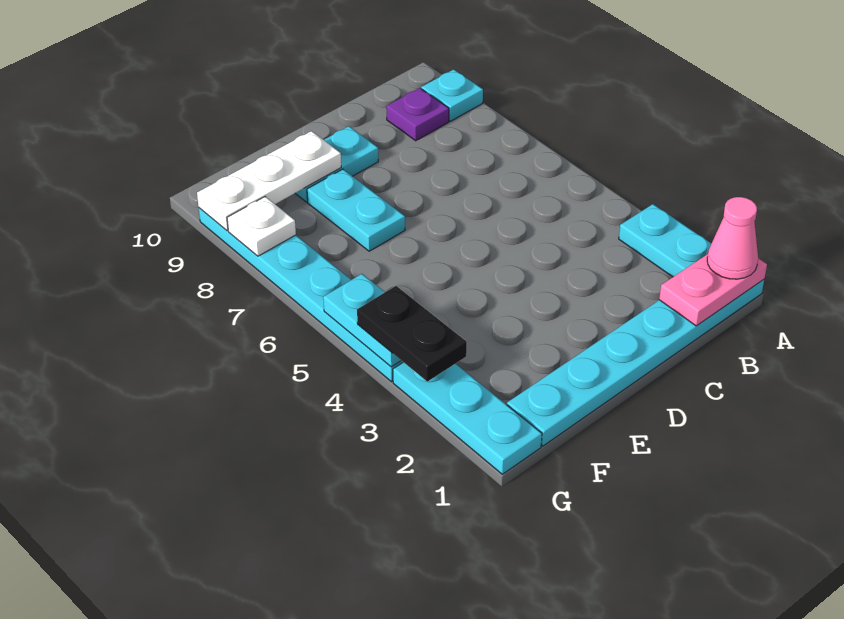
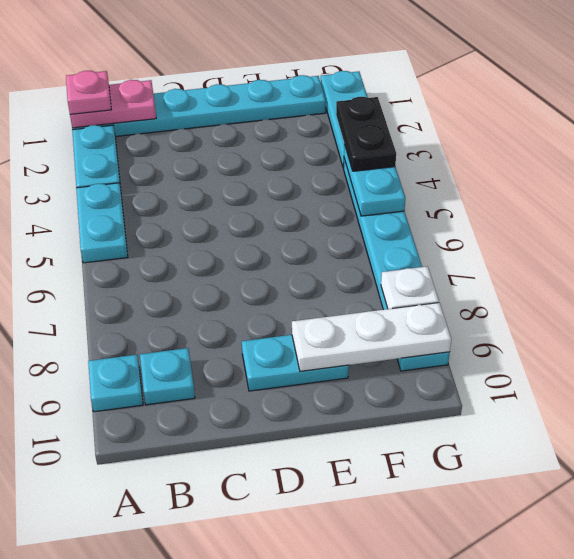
pink cone A1 level 3 -> pink plate A1 level 3
purple plate B9 level 1 -> cyan plate B9 level 1
cyan plate E7:E8 level 1 -> cyan plate A4:A5 level 1

